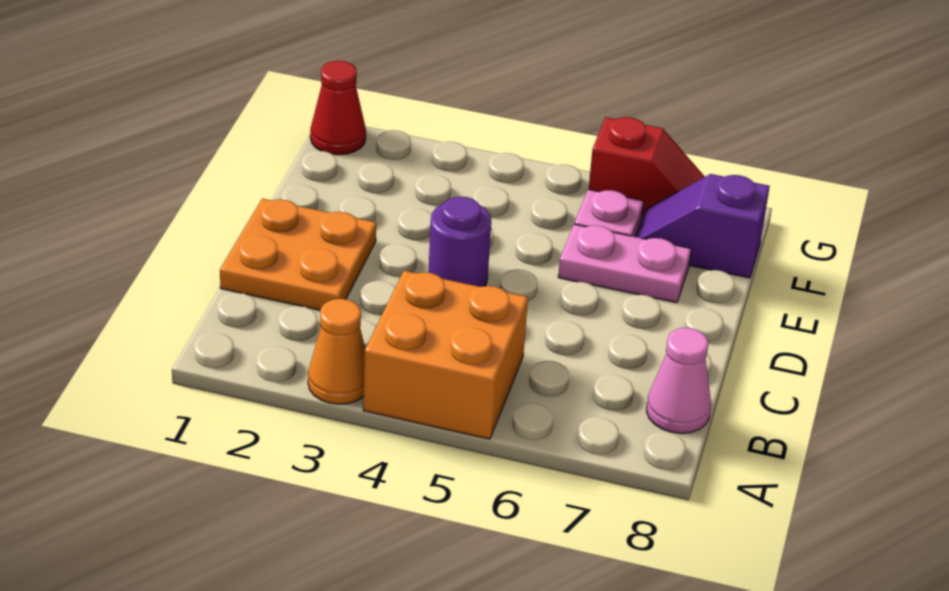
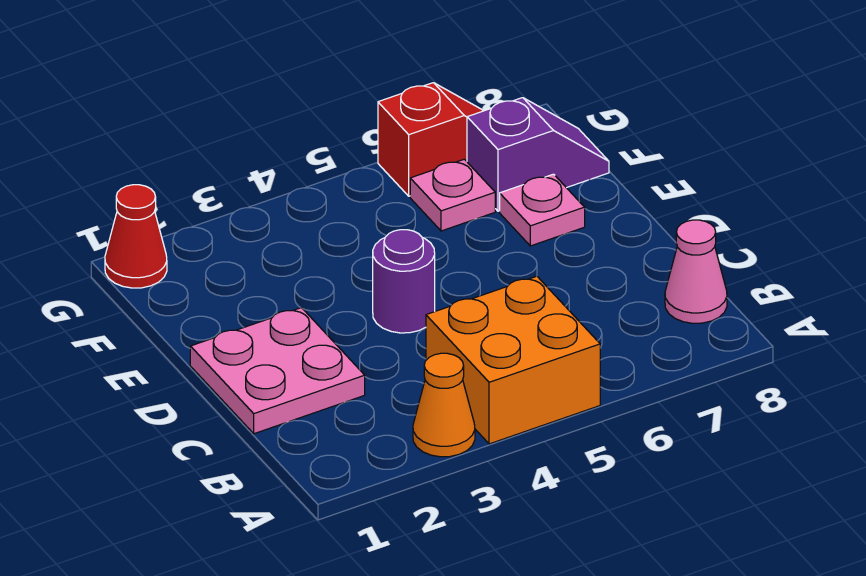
orange plate C1:D2 level 1 -> pink plate C1:D2 level 1
pink plate E6:E7 level 1 -> pink plate E7 level 1
purple slope F7:F8 level 1 top 8 -> purple slope F7:F8 level 1 top 7

